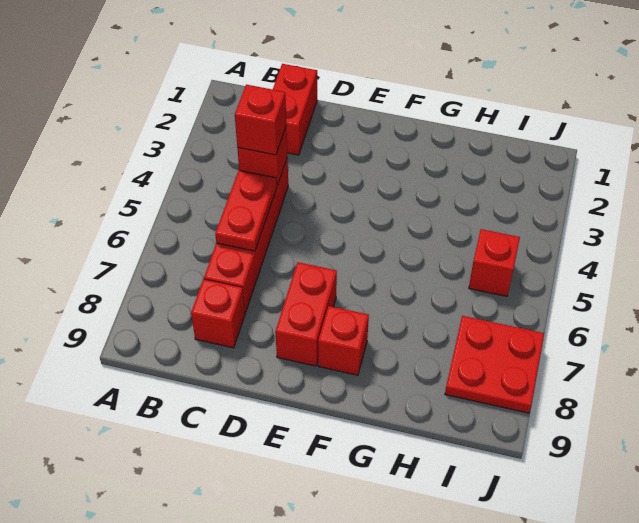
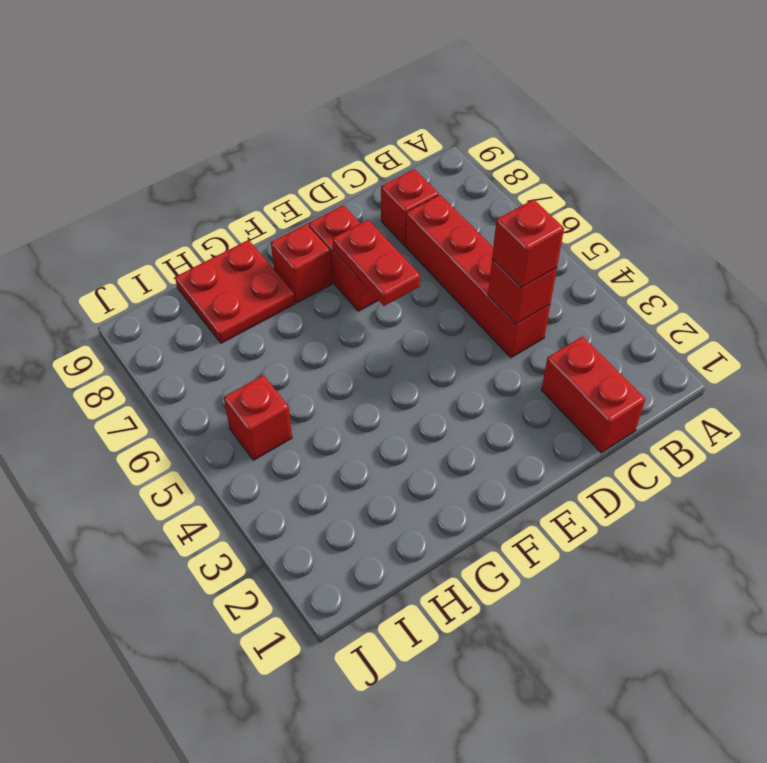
red plate C5:C6 level 2 -> red plate E6:E7 level 2
red plate I7:J8 level 1 -> red plate G8:H9 level 1

